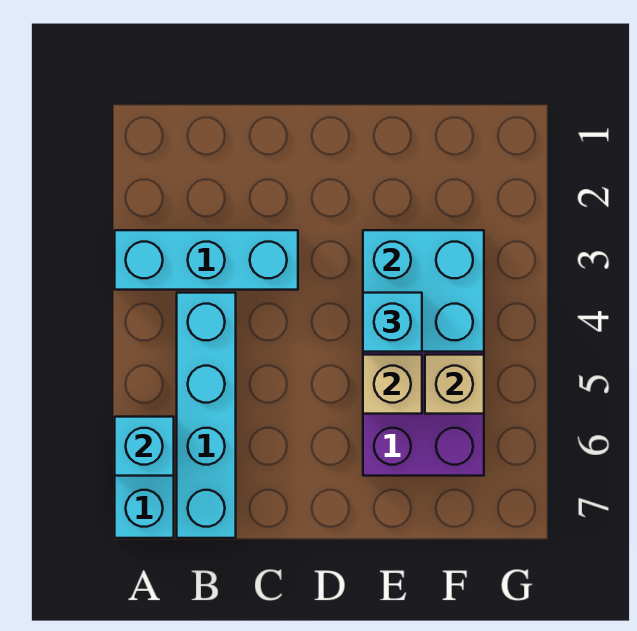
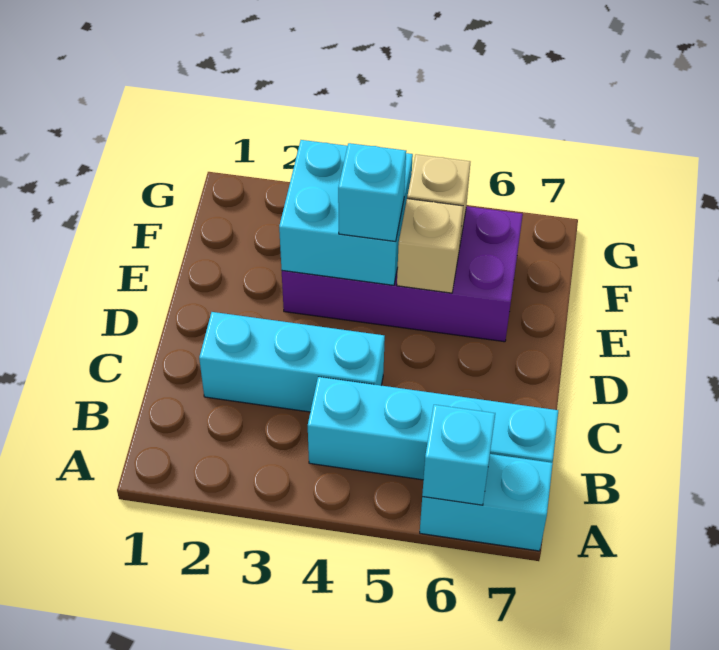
cyan brick A3:C3 level 1 -> cyan brick C2:C4 level 1

